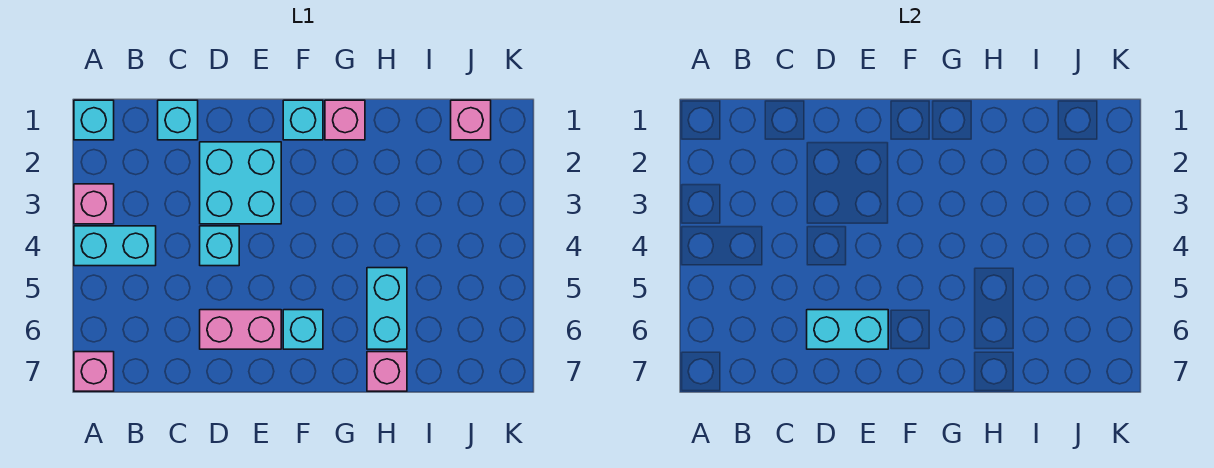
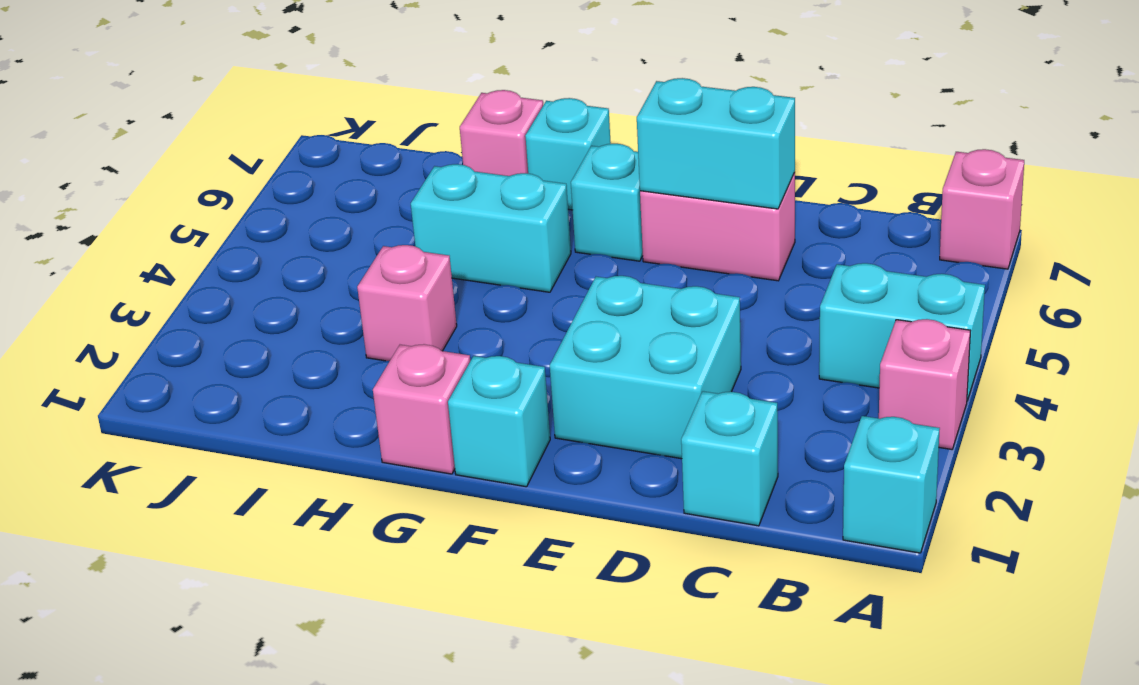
cyan brick D4 level 1 -> cyan brick G7 level 1
cyan brick H5:H6 level 1 -> cyan brick G5:H5 level 1
pink brick J1 level 1 -> pink brick H3 level 1

